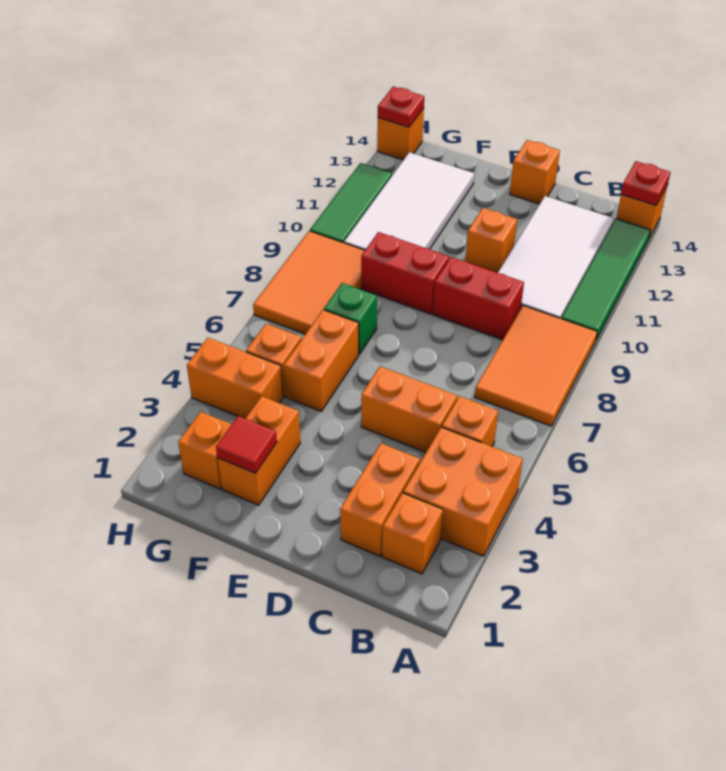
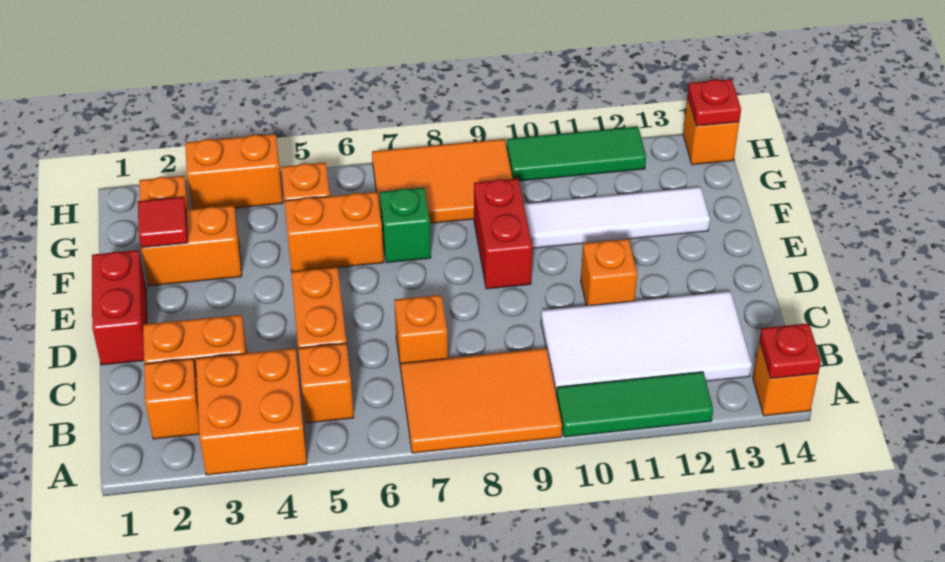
green tile A10:A13 level 1 -> green tile A10:A12 level 1
red brick C9:D9 level 1 -> red brick D1:E1 level 1
orange brick D14 level 1 -> orange brick C7 level 1
white tile F10:G13 level 1 -> white tile F10:F13 level 1
orange brick G4:H4 level 1 -> orange brick H3:H4 level 1

